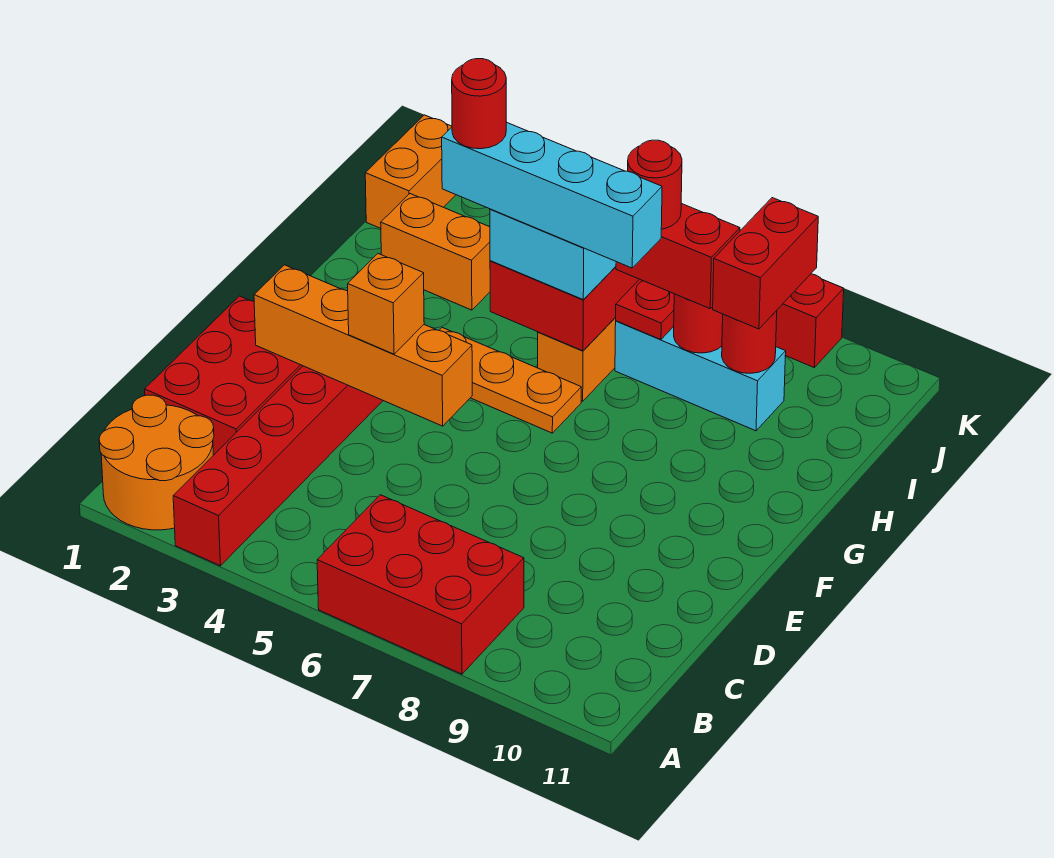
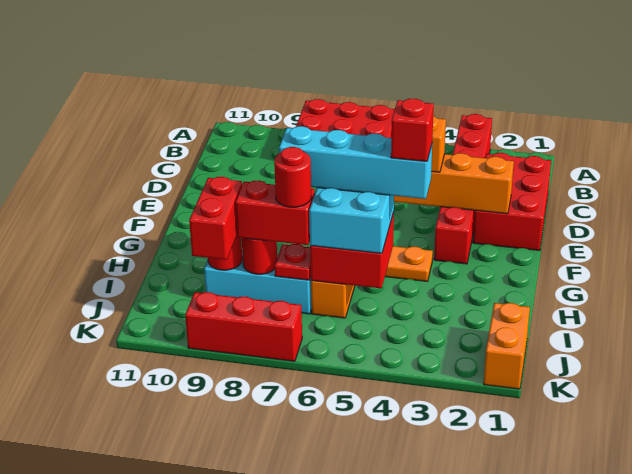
orange round brick A1:B2 level 1 -> none
red round brick H4 level 5 -> red brick H4 level 5
orange brick I2:I3 level 1 -> none

